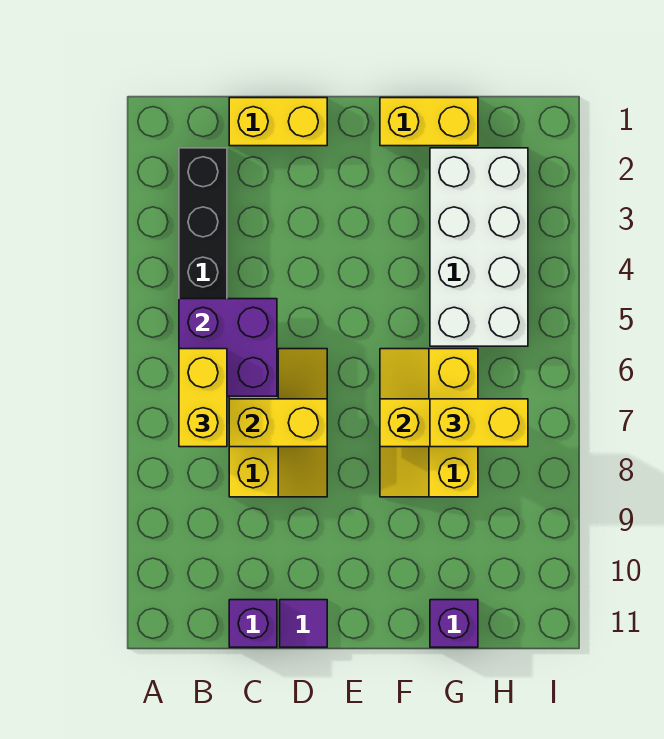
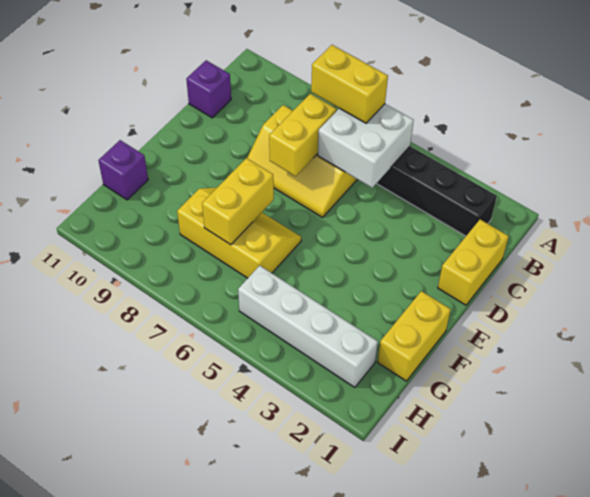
purple brick B5:C6 level 2 -> white brick B5:C6 level 2
purple tile D11 level 1 -> none
white brick G2:H5 level 1 -> white brick H2:H5 level 1
yellow brick G7:H7 level 3 -> none

